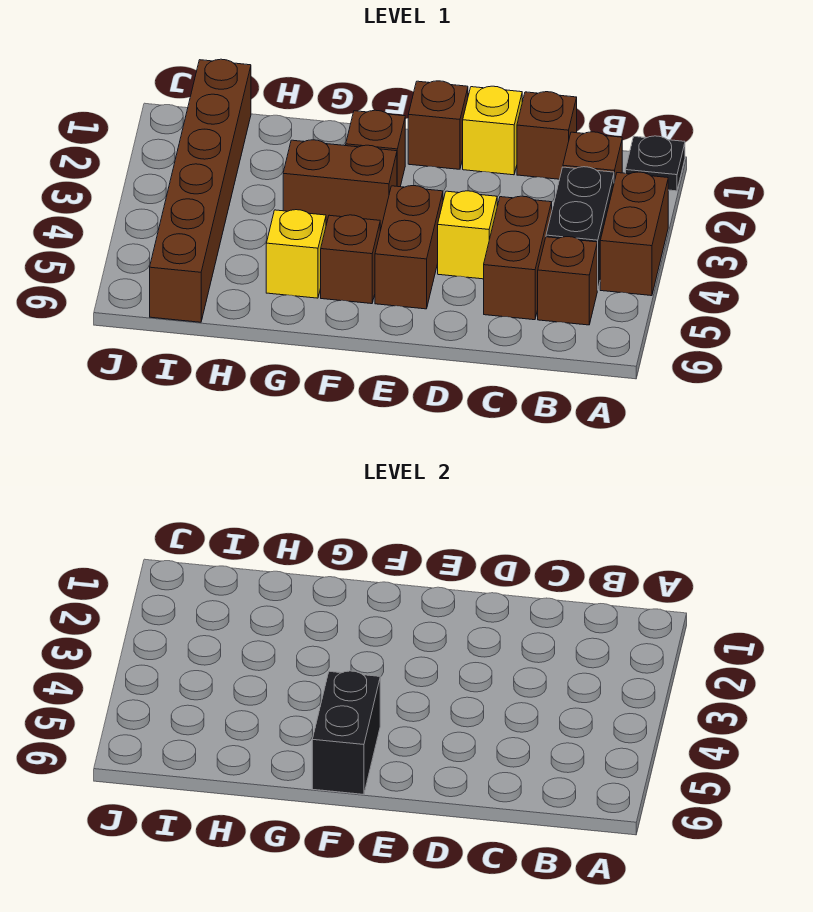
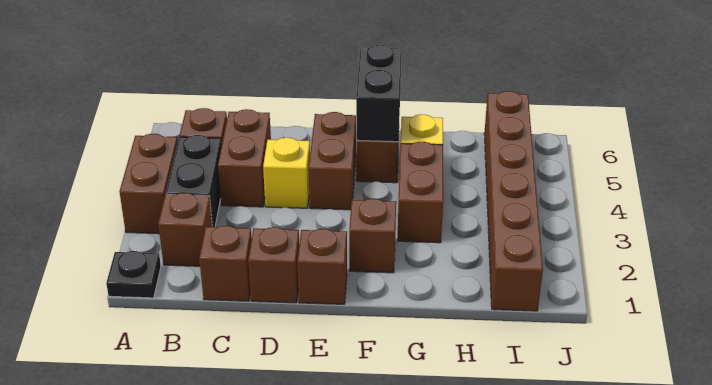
yellow brick D1 level 1 -> brown brick D1 level 1
brown brick F3:G3 level 1 -> brown brick G3:G4 level 1

